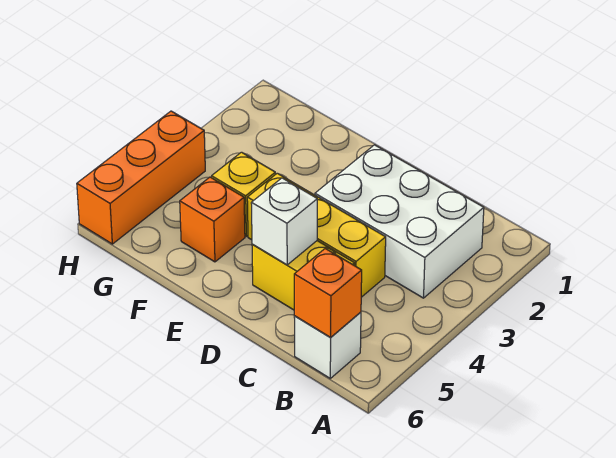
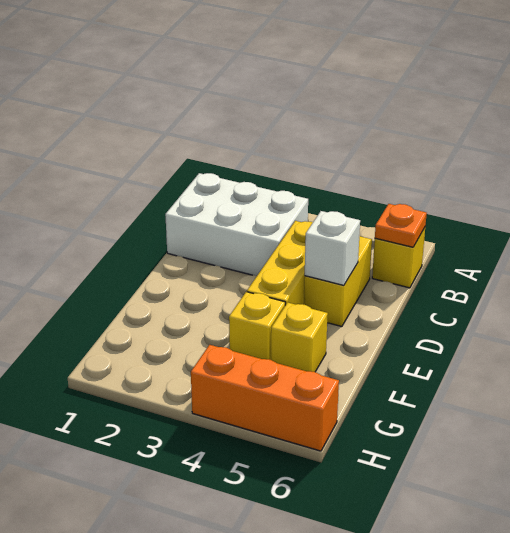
white brick B2:D3 level 1 -> white brick B1:C3 level 1
white brick B6 level 1 -> yellow brick B6 level 1
orange brick B6 level 2 -> orange plate B6 level 2
orange brick F5 level 1 -> yellow brick F5 level 1

